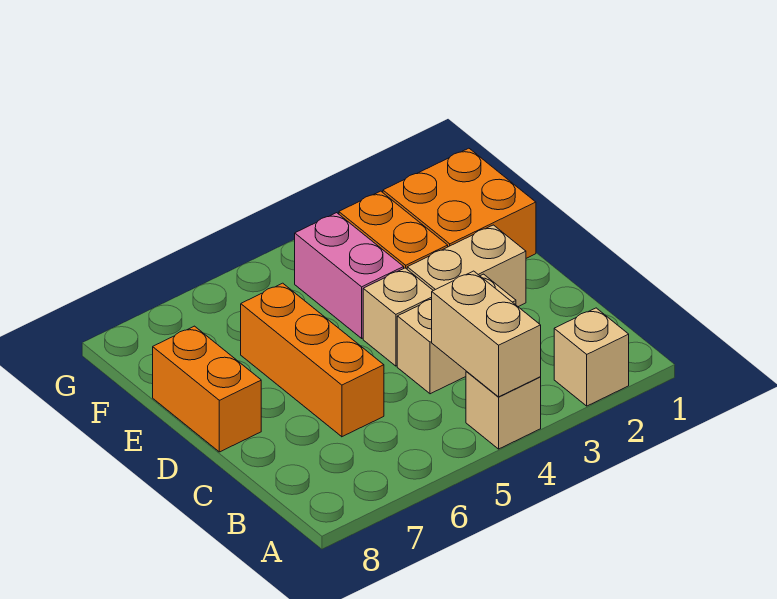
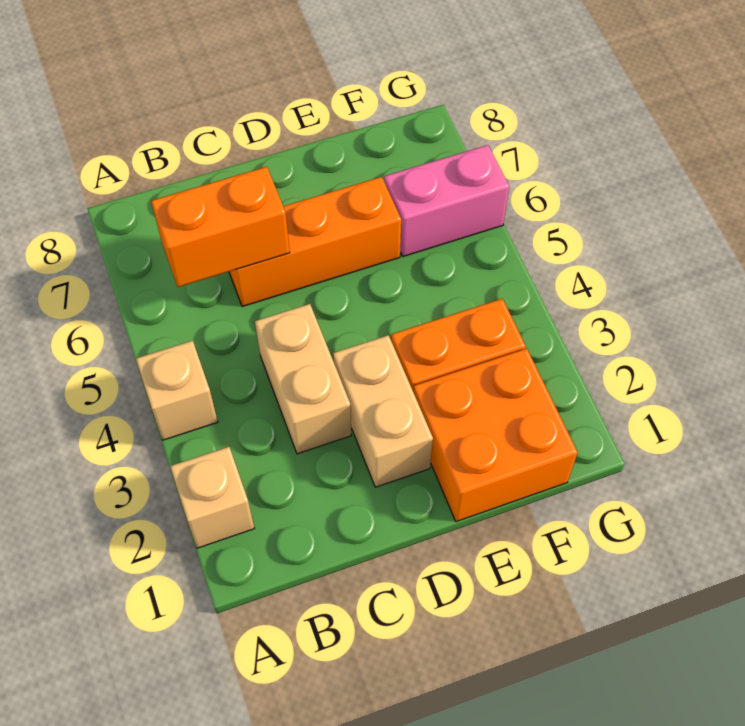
tan brick A4:B4 level 2 -> none
tan brick D4 level 1 -> none
orange brick D8:E8 level 1 -> orange brick B6:C6 level 2
pink brick E4:F4 level 1 -> pink brick F6:G6 level 1

